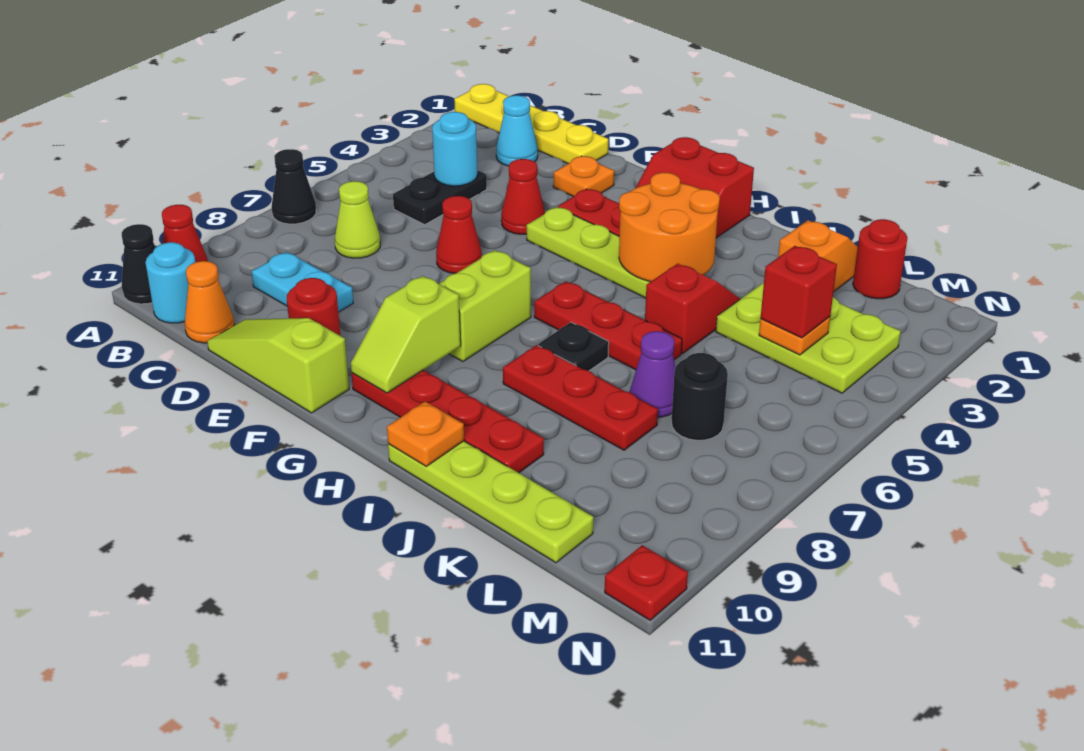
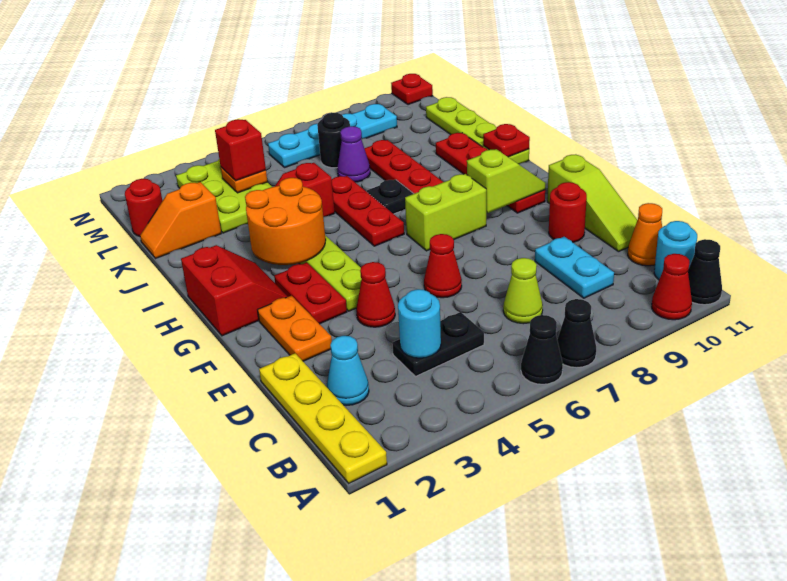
none -> black cone A6 level 1
orange plate E2 level 1 -> orange plate E2:F2 level 1
orange plate I11 level 2 -> red plate I11 level 2
none -> cyan plate M6:M9 level 1

